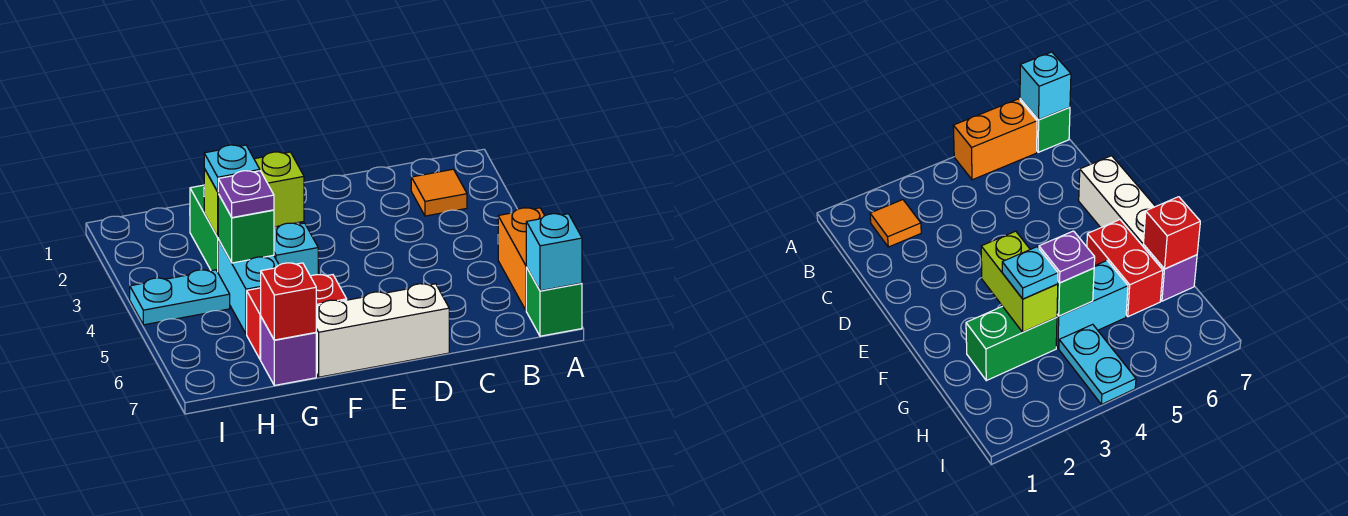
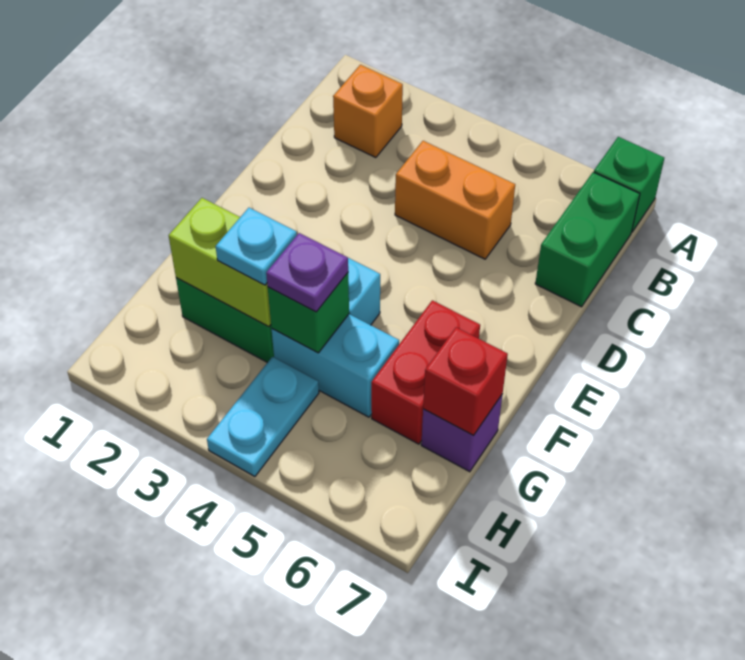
orange brick A5:A6 level 1 -> orange brick C4:C5 level 1
cyan brick A7 level 2 -> none
orange tile B2 level 1 -> orange brick B2 level 1
none -> green brick B7:C7 level 1
white brick D7:F7 level 1 -> none
lime brick F3:G3 level 2 -> lime brick G2:G3 level 2

